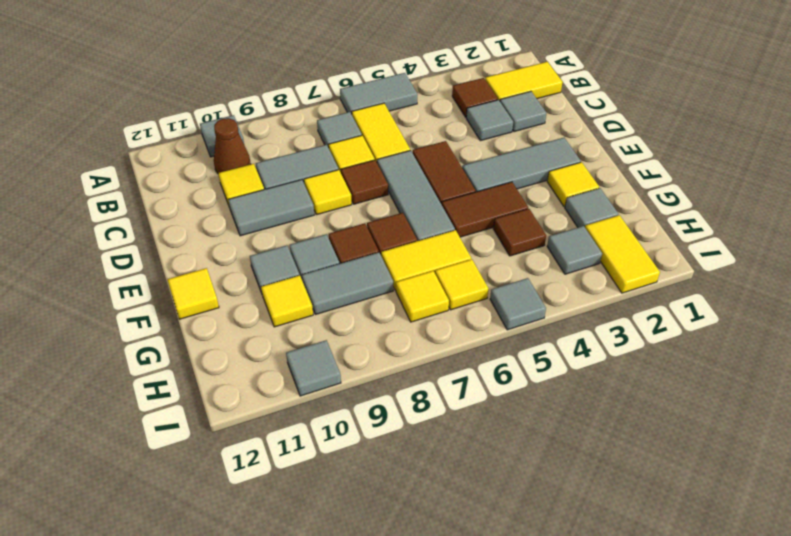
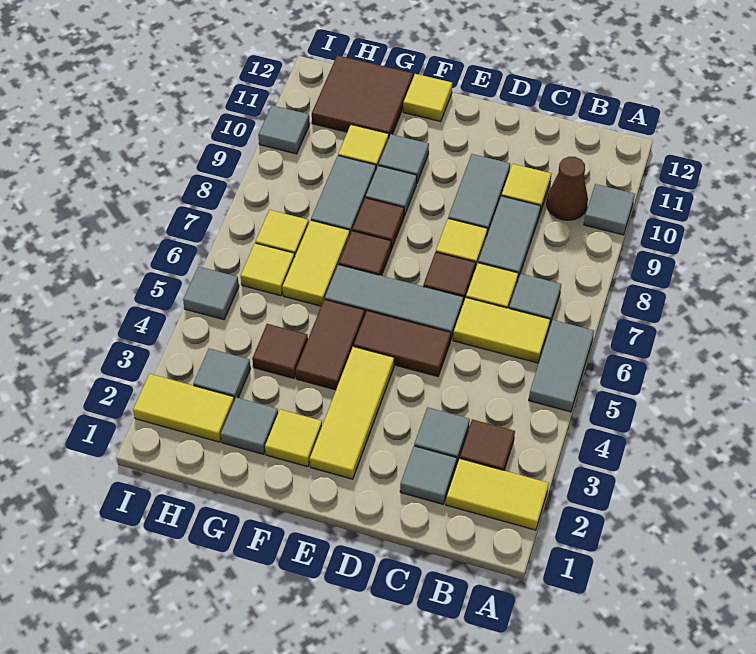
yellow tile B1:B2 level 1 -> yellow tile A2:B2 level 1
grey tile E2:E4 level 1 -> yellow tile E2:E4 level 1
none -> brown tile G11:H12 level 1

